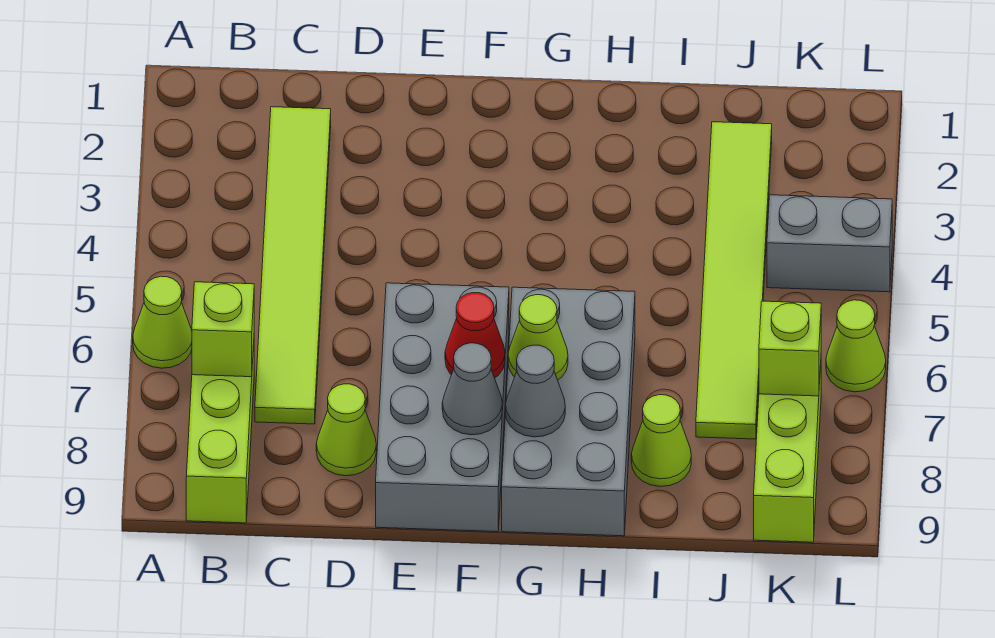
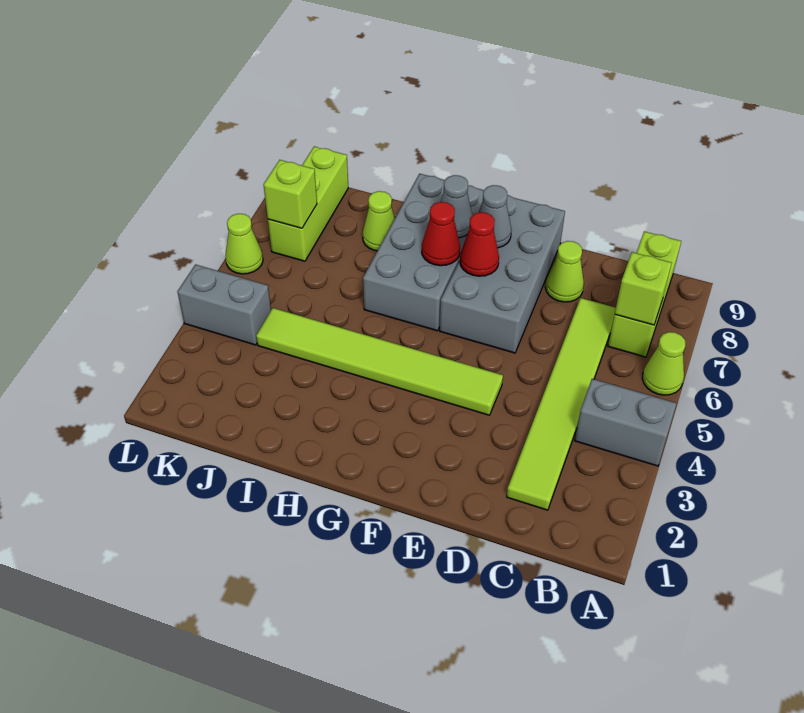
none -> grey brick A4:B4 level 1
lime cone G7 level 2 -> red cone G7 level 2
lime tile J2:J7 level 1 -> lime tile E4:J4 level 1

